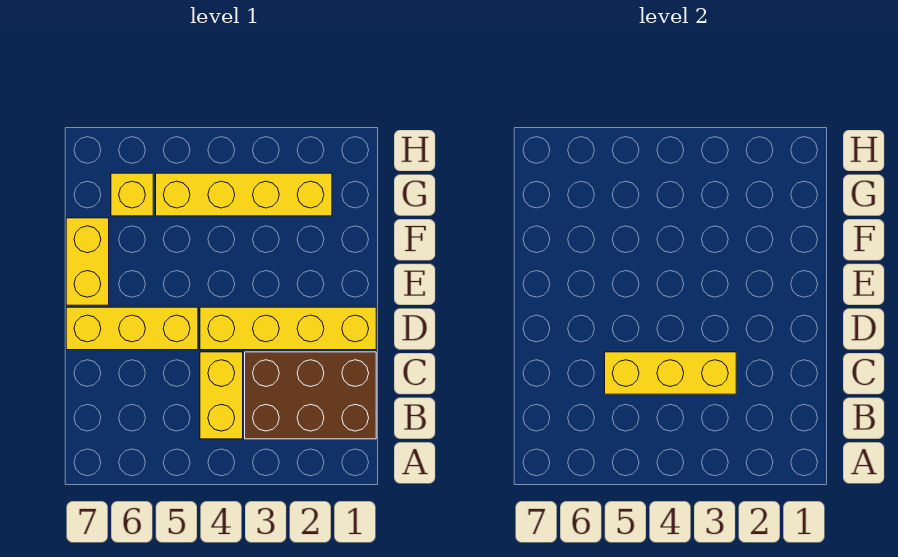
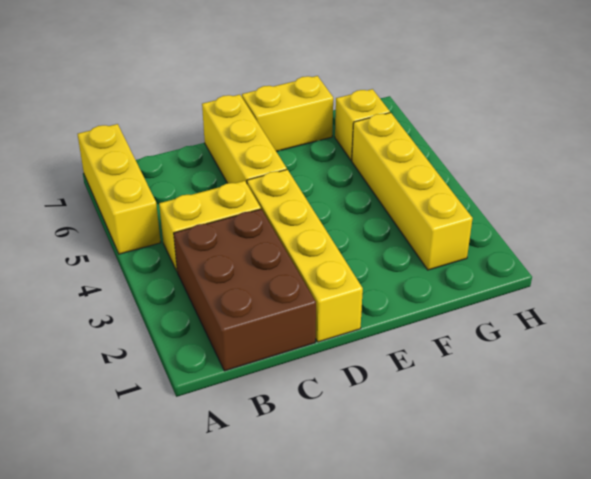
yellow brick C3:C5 level 2 -> yellow brick A5:A7 level 1

